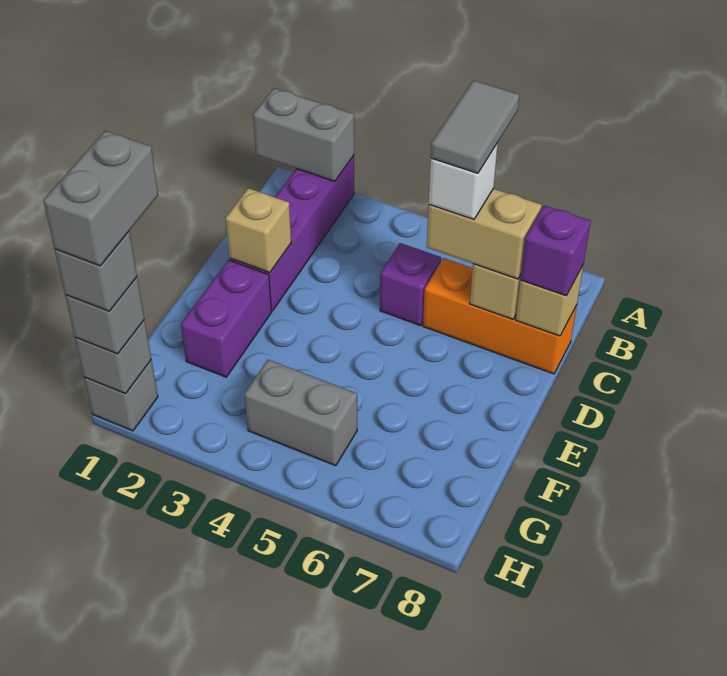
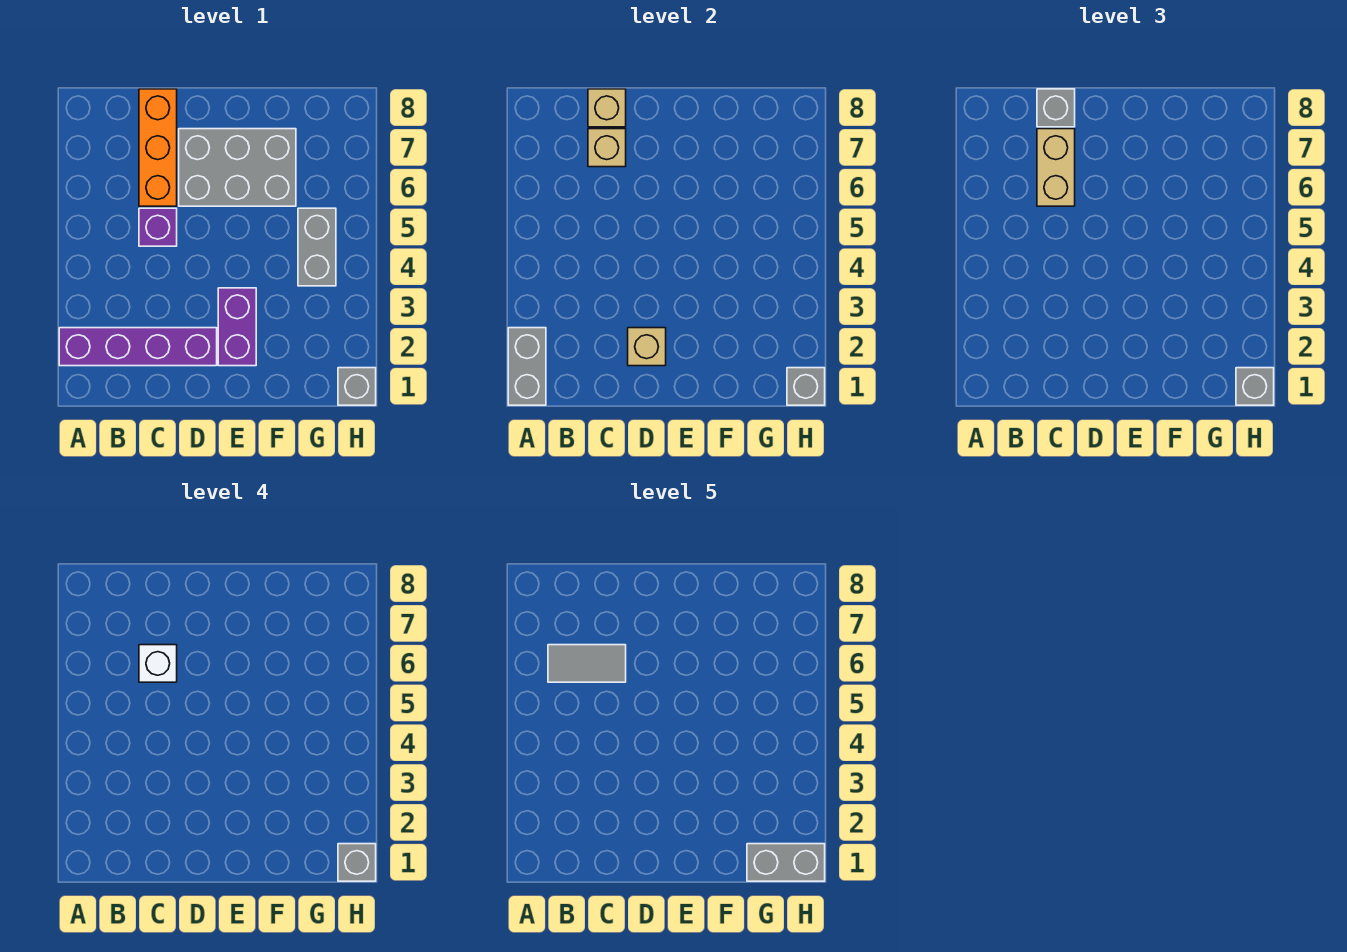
purple brick C8 level 3 -> grey brick C8 level 3
none -> grey brick D6:F7 level 1
purple brick E2:F2 level 1 -> purple brick E2:E3 level 1

